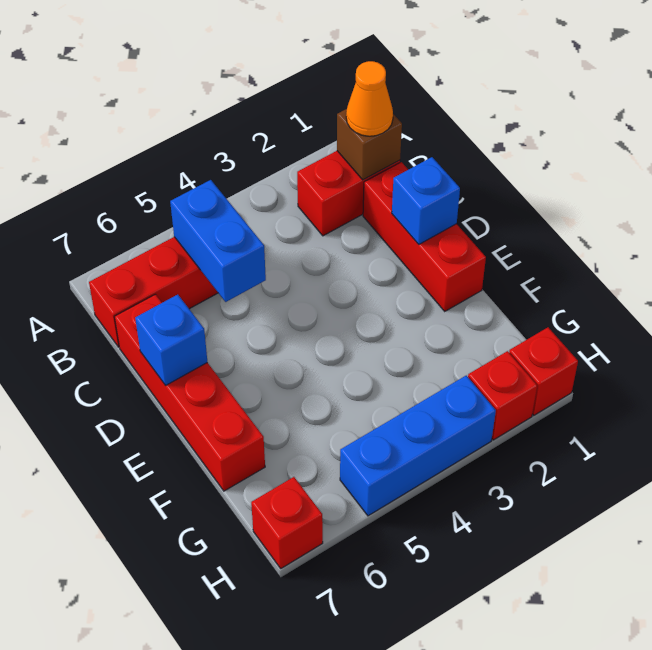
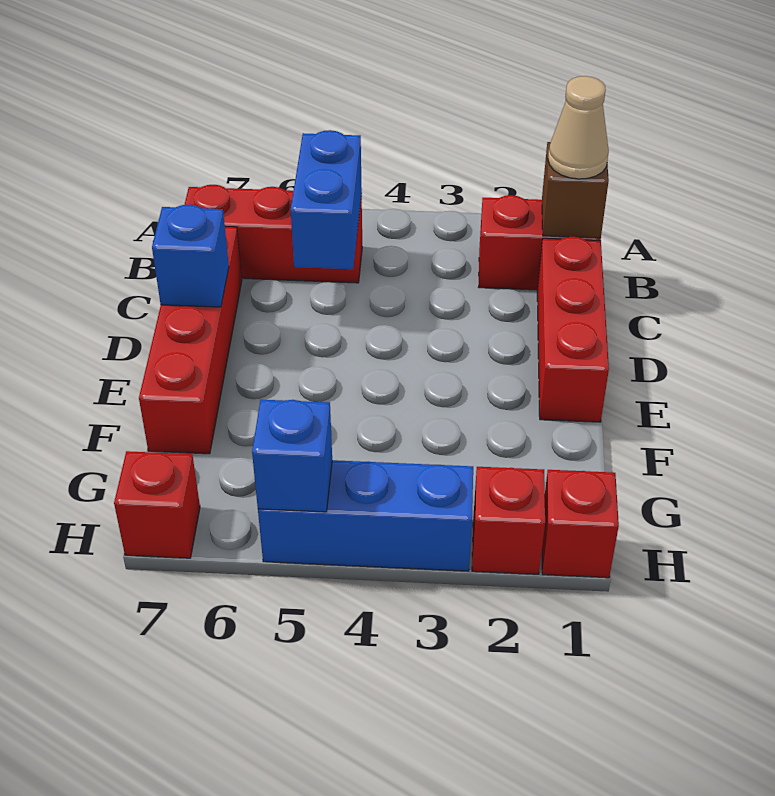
orange cone B1 level 3 -> tan cone B1 level 3
blue brick D1 level 2 -> blue brick H5 level 2

